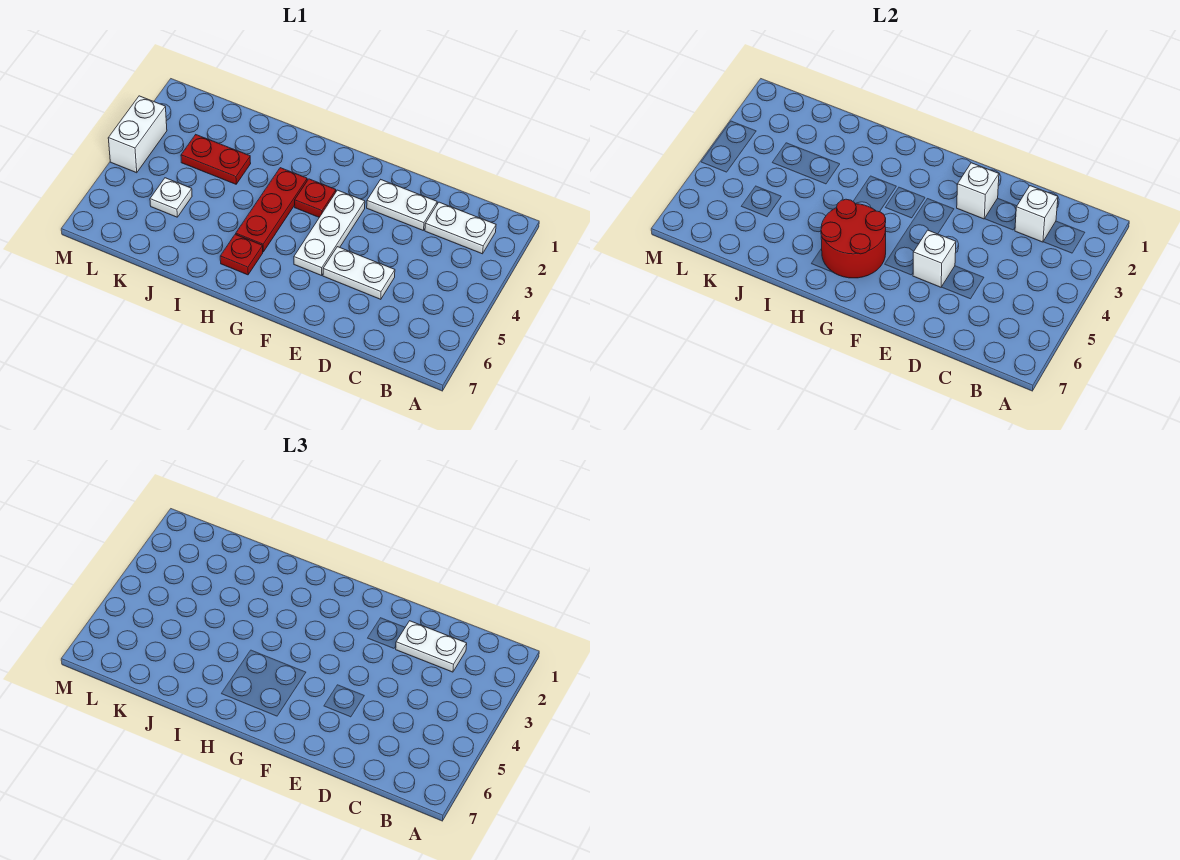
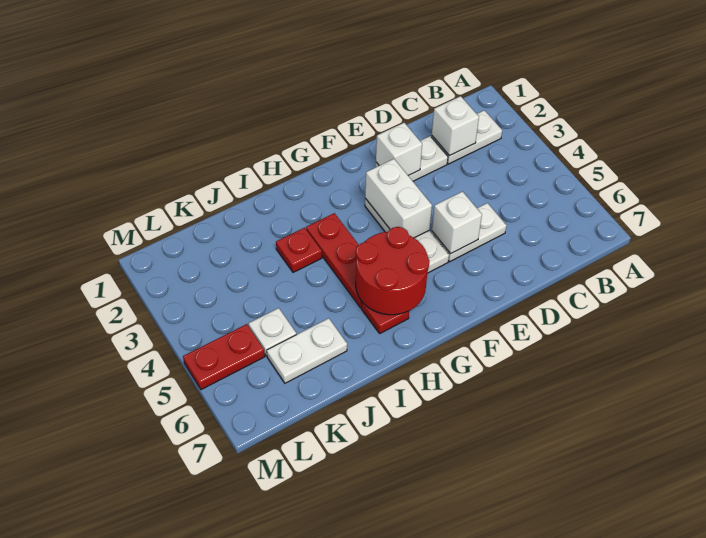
white plate C2:D2 level 3 -> white plate J6:K6 level 1
red plate G3 level 1 -> red plate I3 level 1
red plate J3:K3 level 1 -> red plate L5:M5 level 1
white brick M3:M4 level 1 -> white brick F3:F4 level 2

